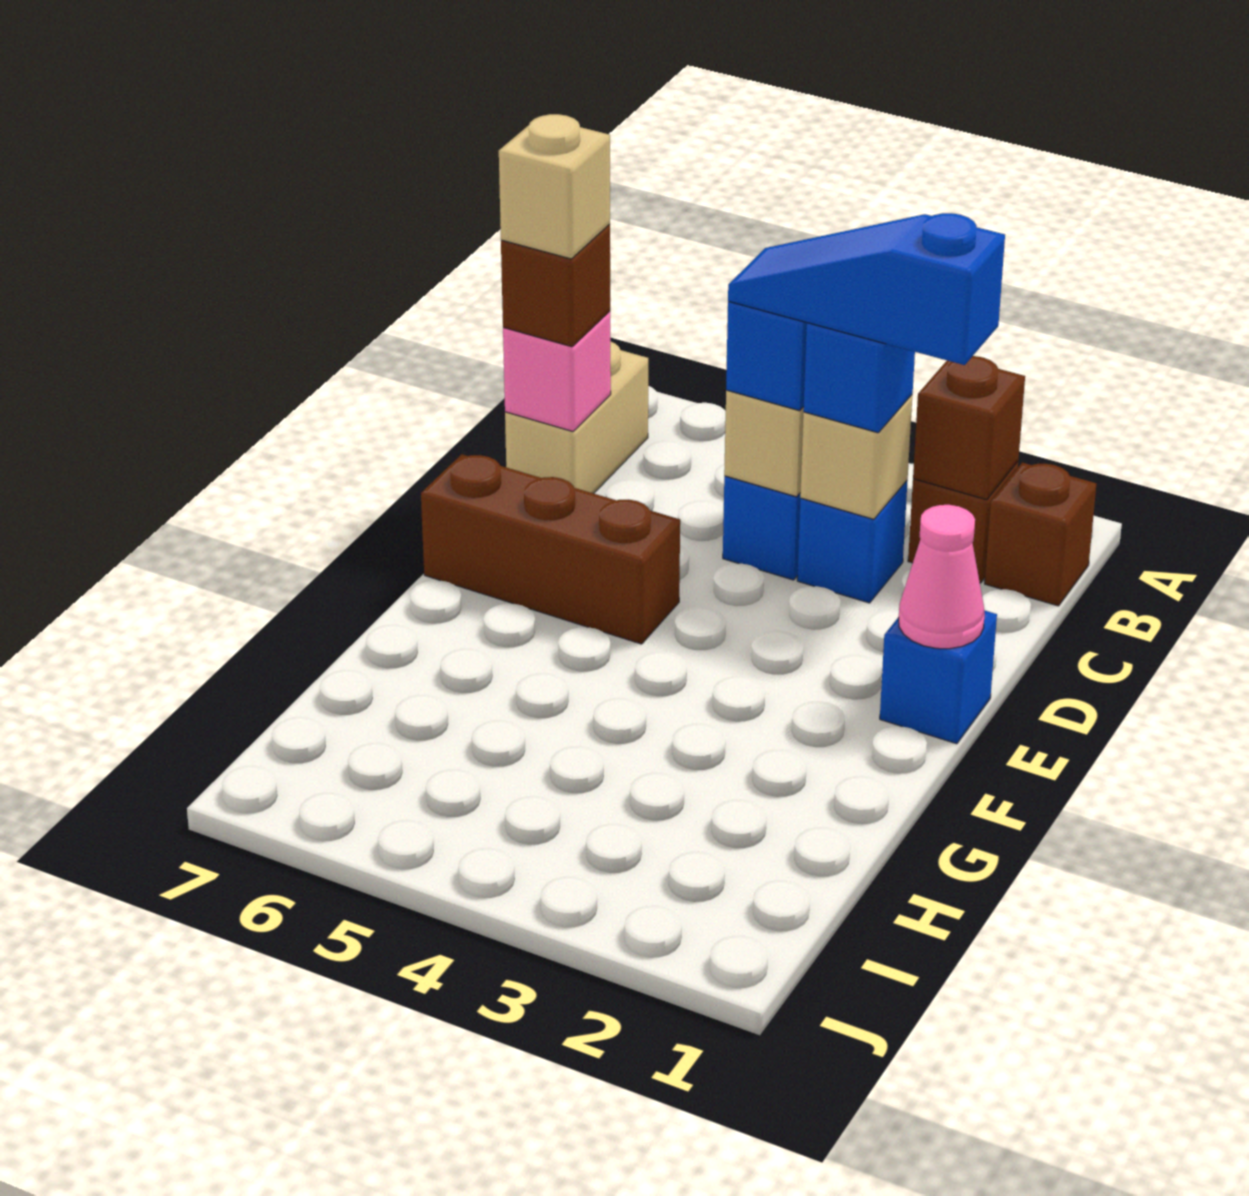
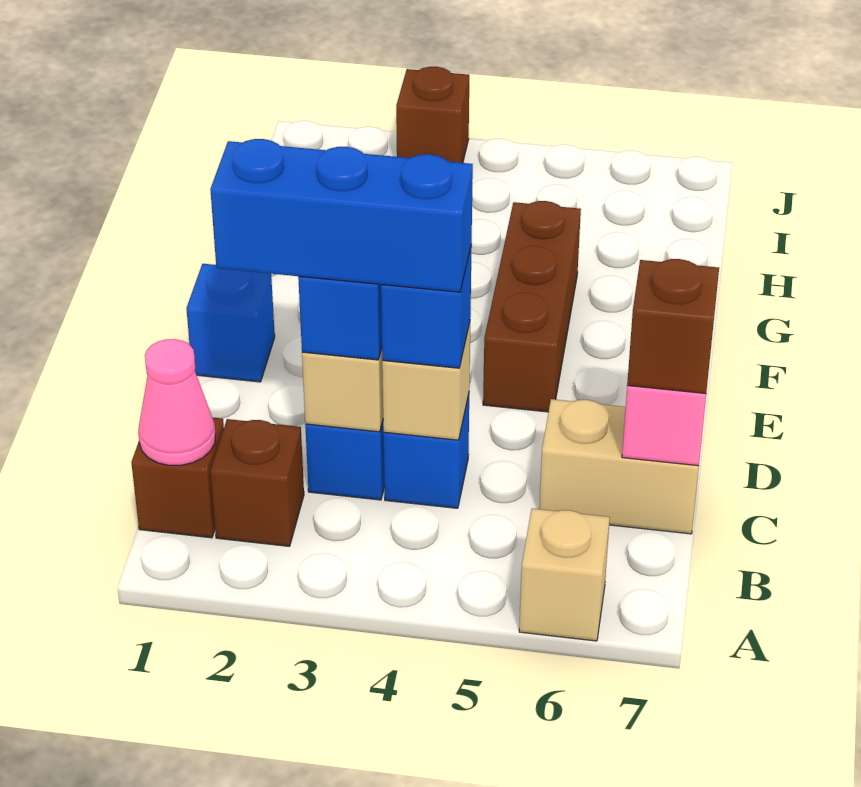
brown brick B2 level 2 -> brown brick J3 level 1
tan brick B7:C7 level 1 -> tan brick C6:C7 level 1
blue slope C2:C4 level 4 top 2 -> blue brick C2:C4 level 4
tan brick C7 level 4 -> tan brick A6 level 1
pink cone E1 level 2 -> pink cone B1 level 2
brown brick E5:E7 level 1 -> brown brick E5:G5 level 1

